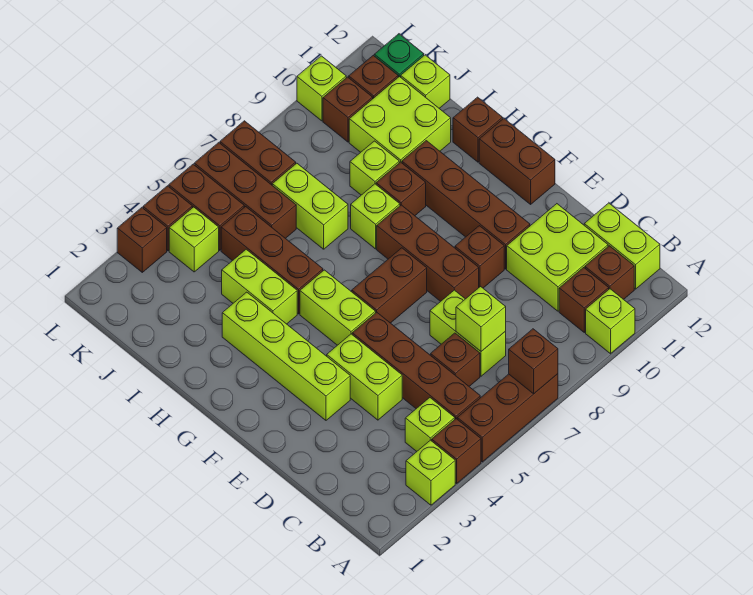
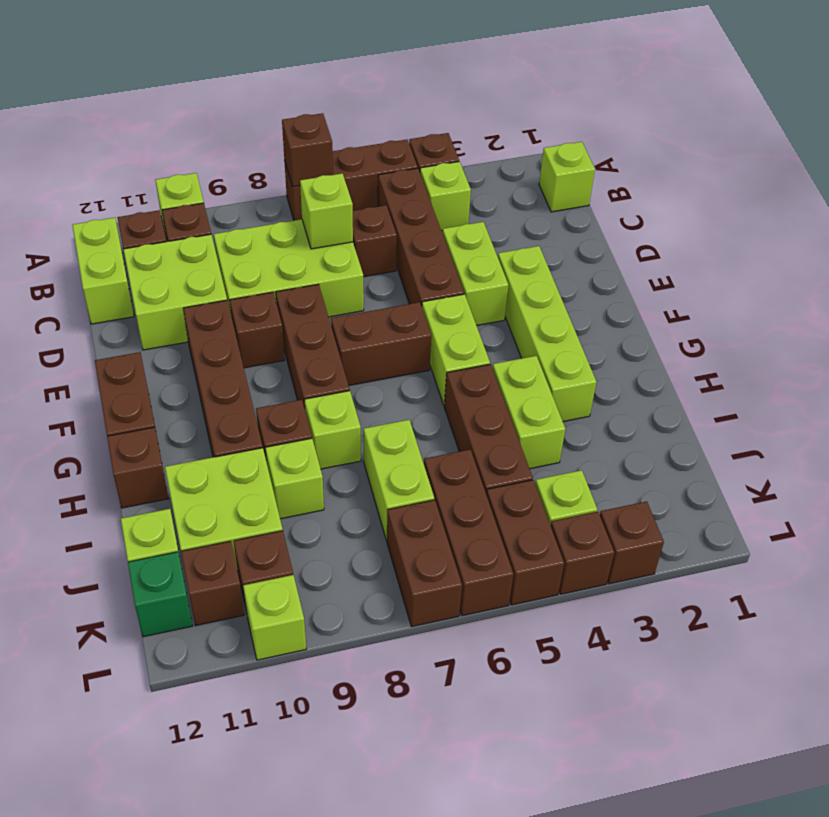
lime brick A3 level 1 -> lime brick B1 level 1
lime brick C7:D7 level 1 -> lime brick C7:D9 level 1

